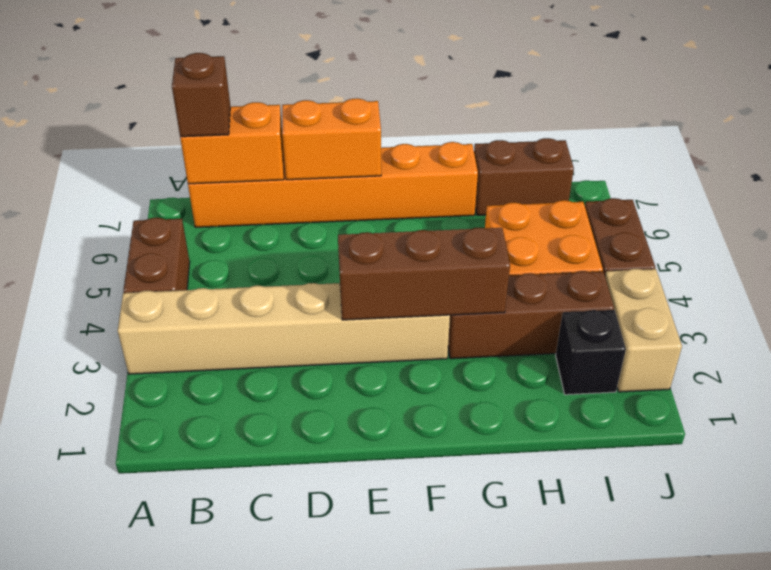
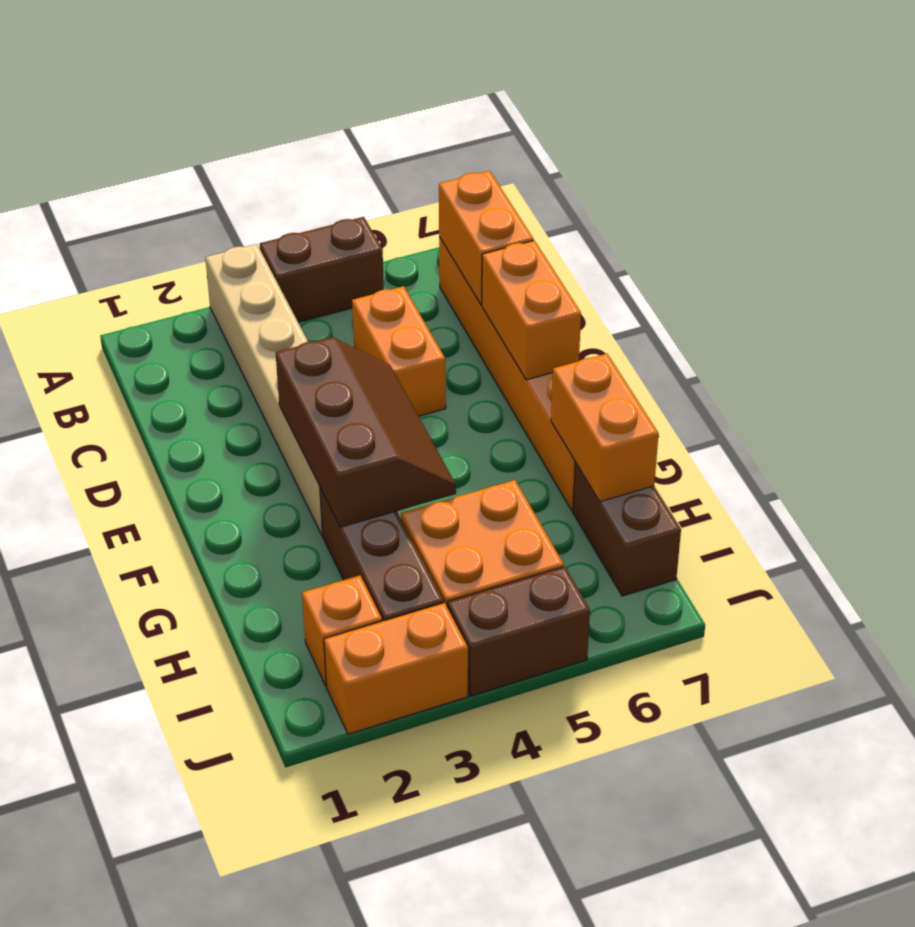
brown brick B7 level 3 -> none
none -> orange brick C5:D5 level 1
none -> orange brick G7:H7 level 2
black brick I2 level 1 -> orange brick I2 level 1
tan brick J2:J3 level 1 -> orange brick J2:J3 level 1

